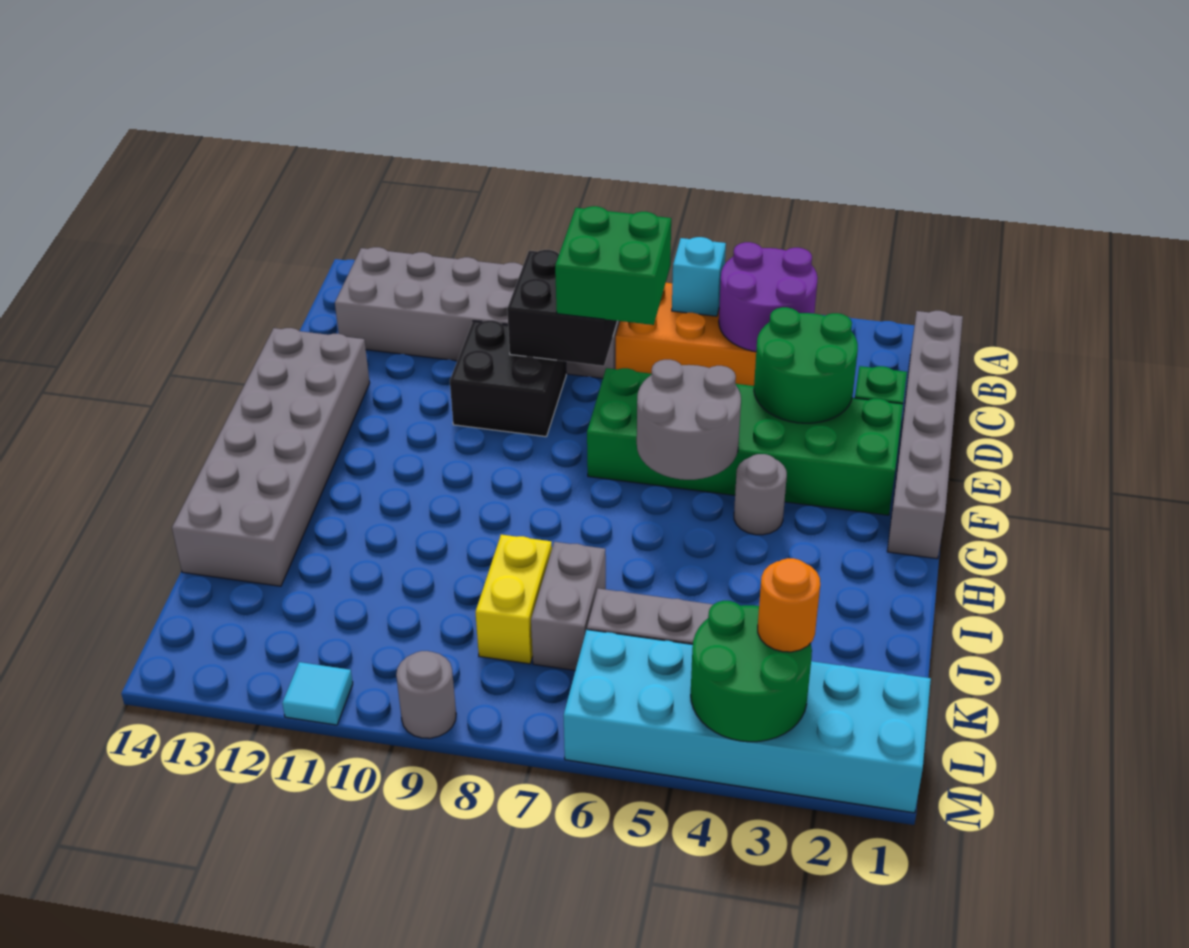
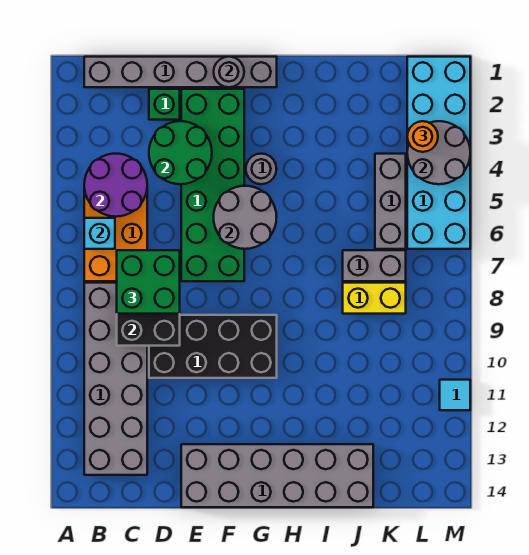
black brick D9:E10 level 1 -> black brick D9:G10 level 1
green round brick L3:M4 level 2 -> grey round brick L3:M4 level 2
grey round brick M9 level 1 -> grey round brick F1 level 2

